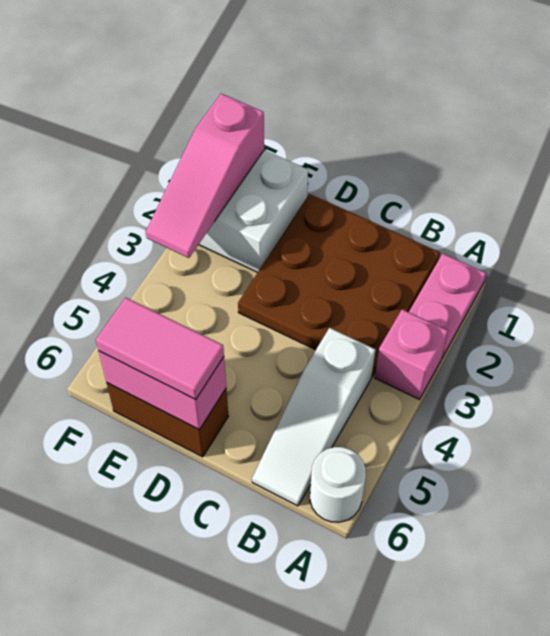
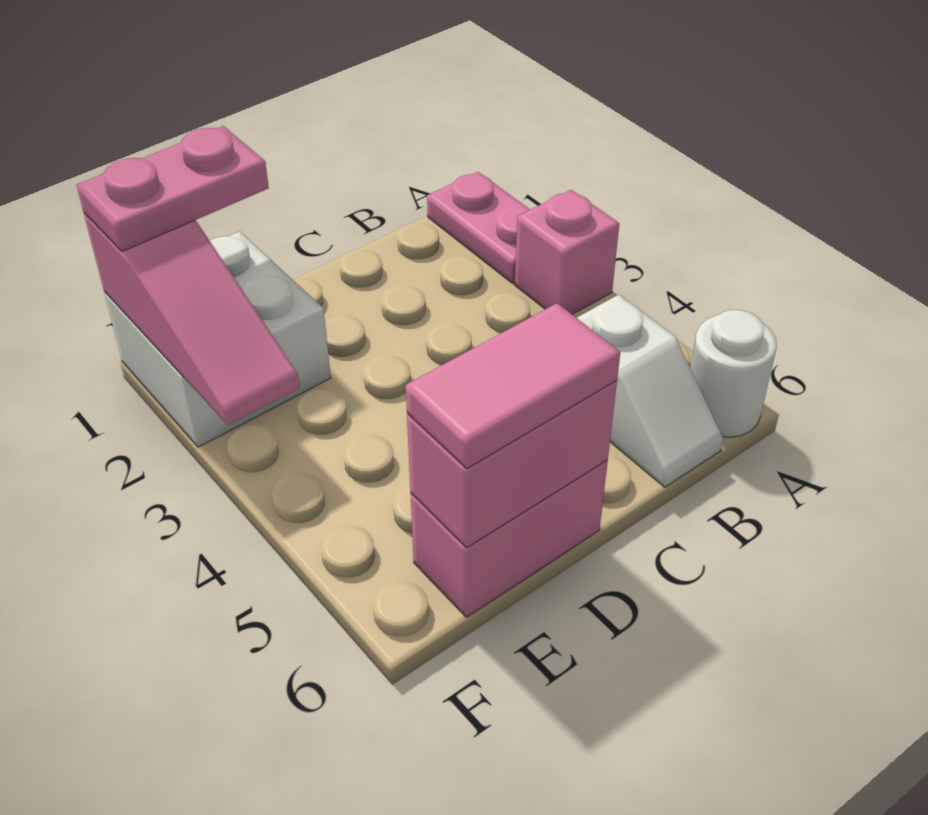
brown plate B1:D3 level 1 -> none
white slope B4:B6 level 1 top 4 -> white slope B5:B6 level 1 top 5
brown brick D6:E6 level 1 -> pink brick D6:E6 level 1
none -> pink plate E1:F1 level 3

